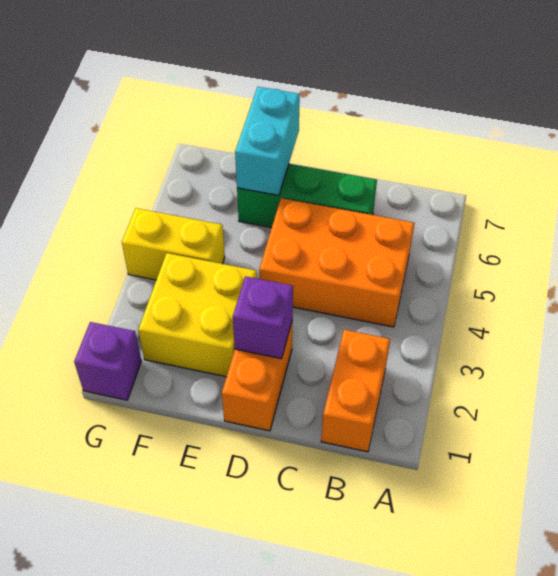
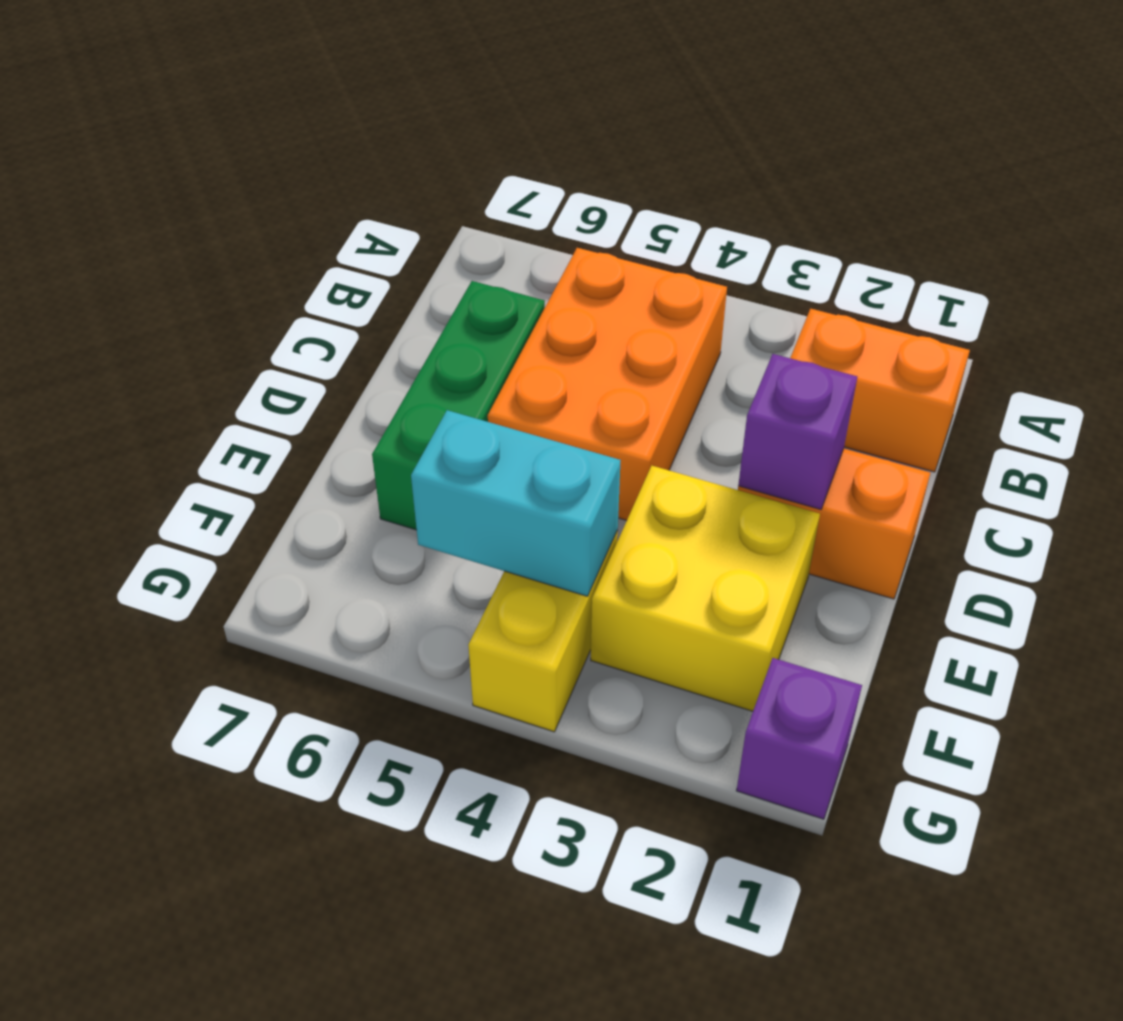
cyan brick E6:E7 level 2 -> cyan brick F4:F5 level 2

